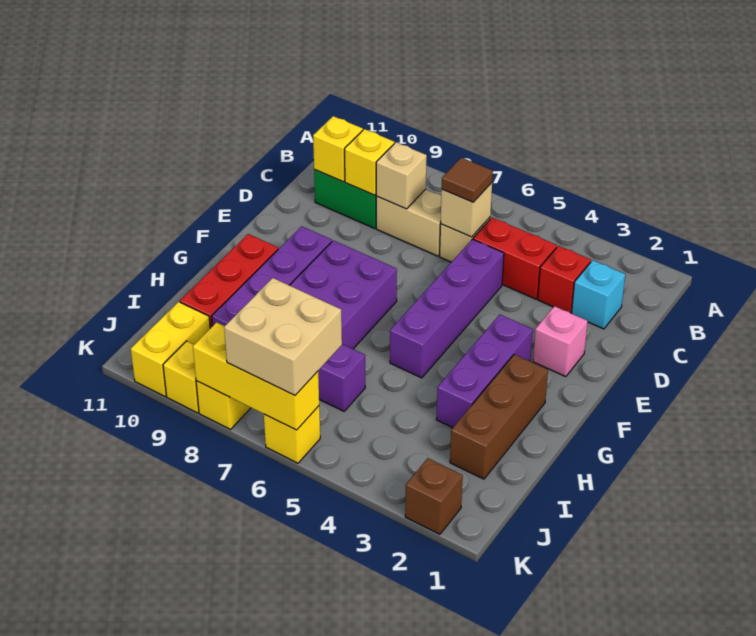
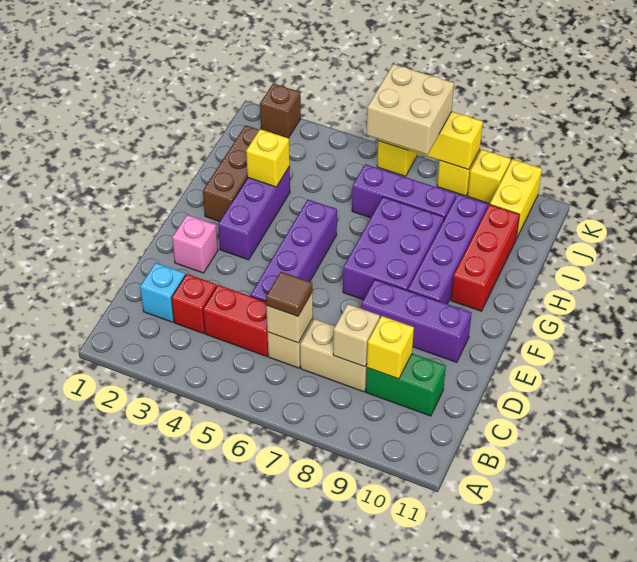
yellow brick C10 level 2 -> yellow brick H3 level 2
none -> purple brick E8:E10 level 1

